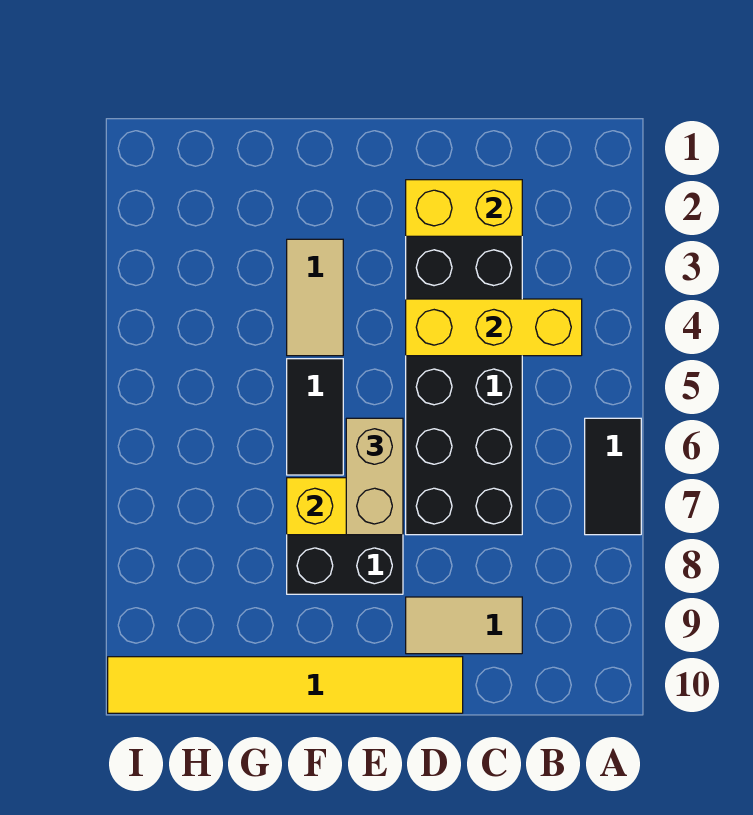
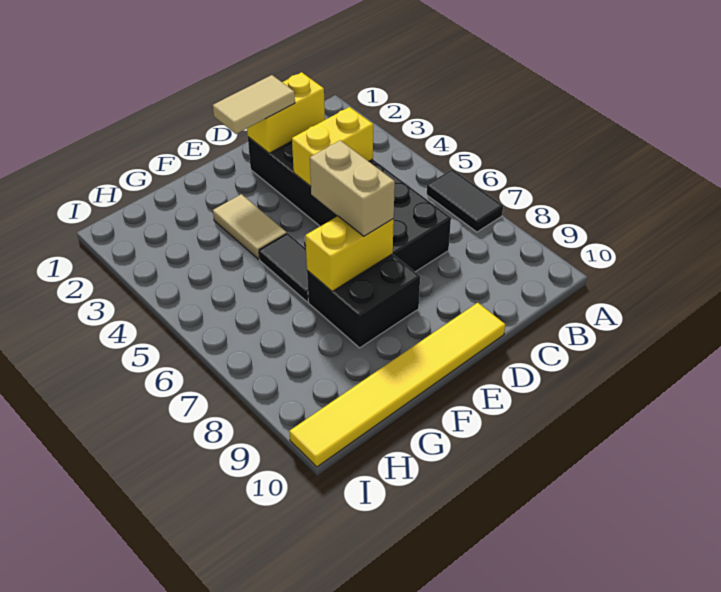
yellow brick B4:D4 level 2 -> yellow brick C4:D4 level 2
tan tile C9:D9 level 1 -> tan tile D2:E2 level 3

